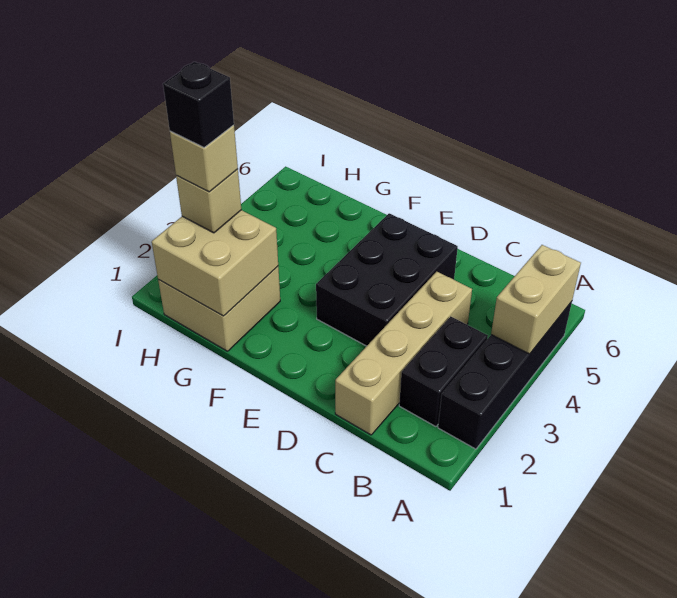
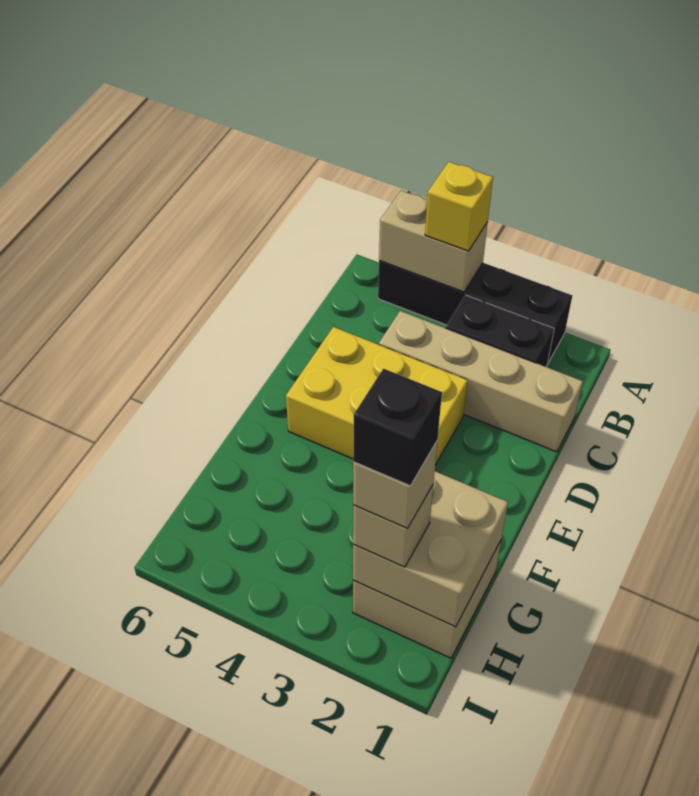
none -> yellow brick A4 level 3
black brick D3:E5 level 1 -> yellow brick D3:E5 level 1

